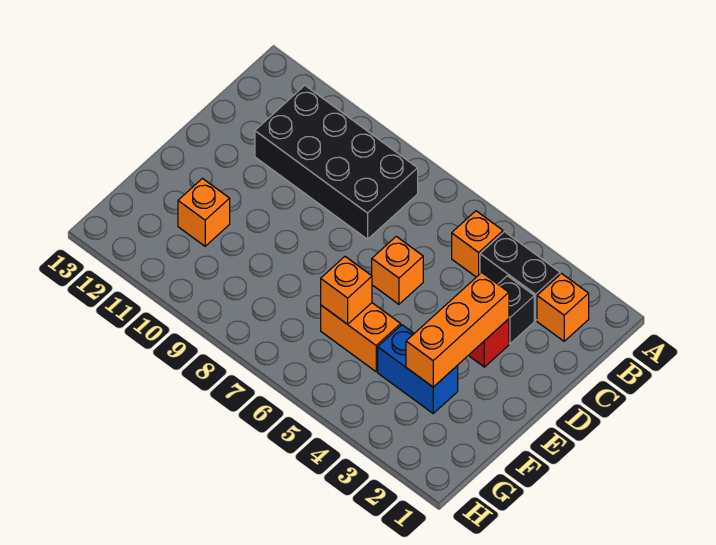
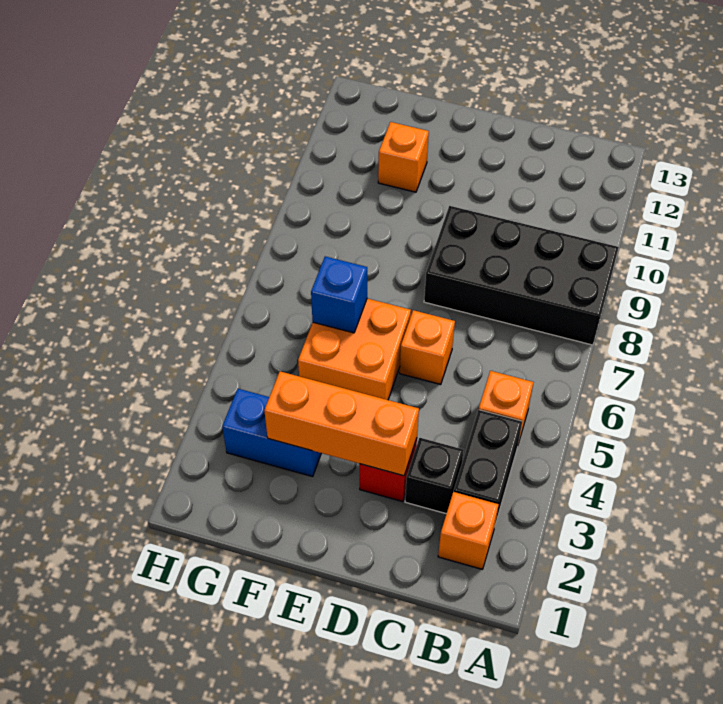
black brick B8:C11 level 1 -> black brick A8:D9 level 1
blue brick F3:F4 level 1 -> blue brick F3:G3 level 1
orange brick F5:F6 level 1 -> orange brick E5:F6 level 1
orange brick F6 level 2 -> blue brick F6 level 2

